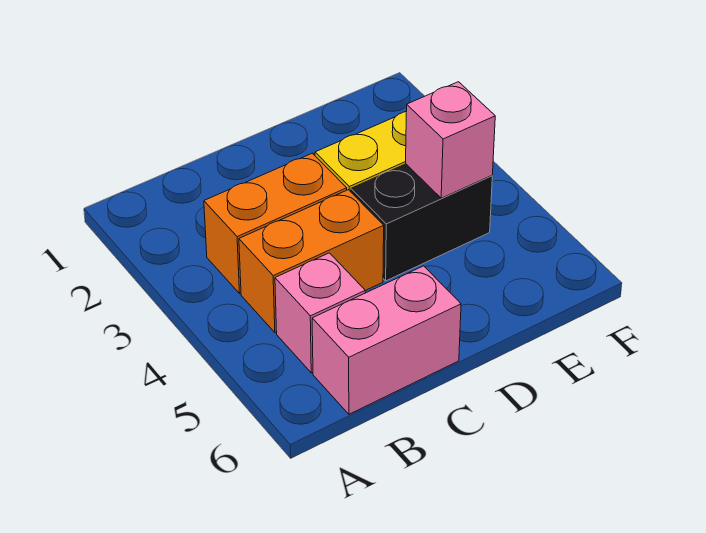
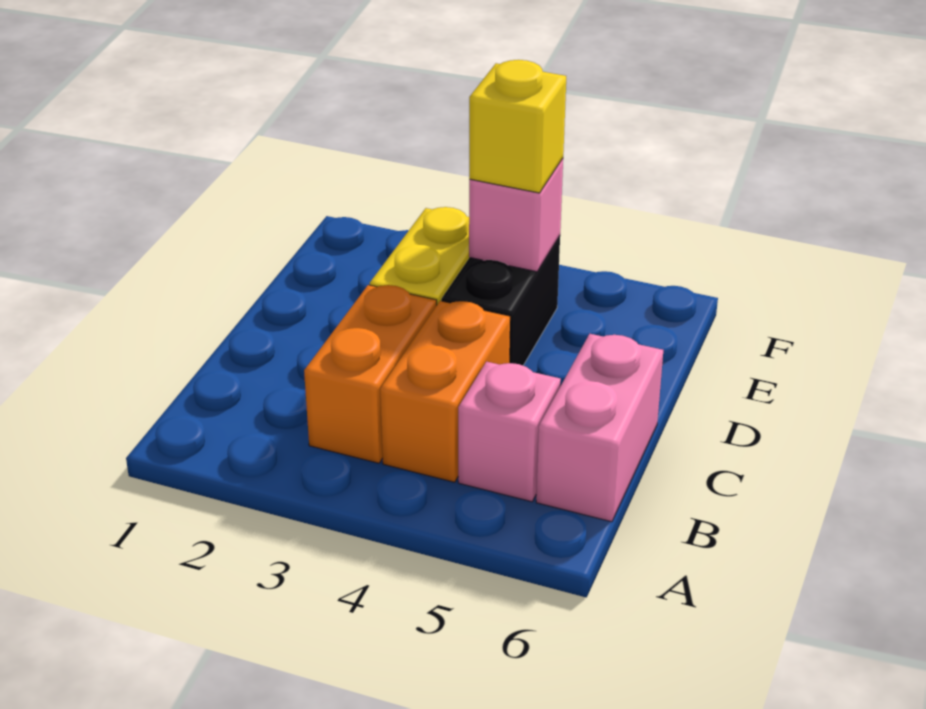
none -> yellow brick E4 level 3

